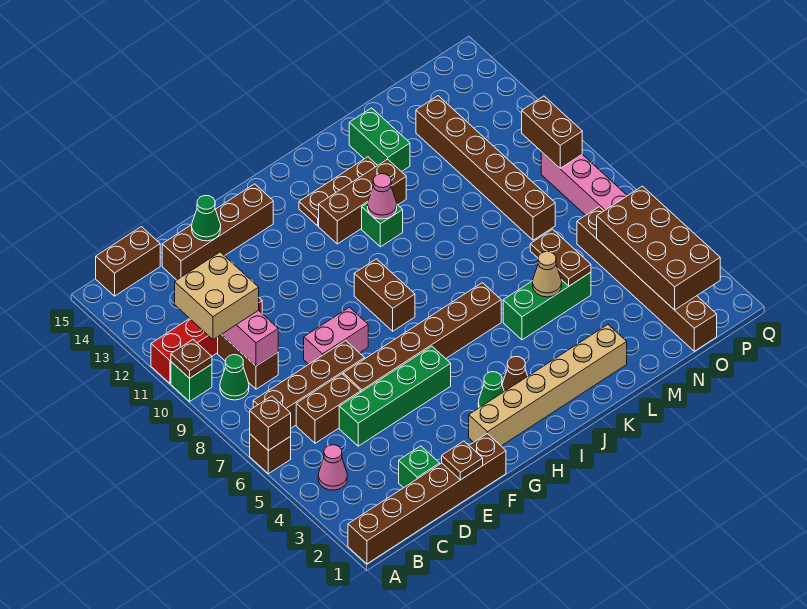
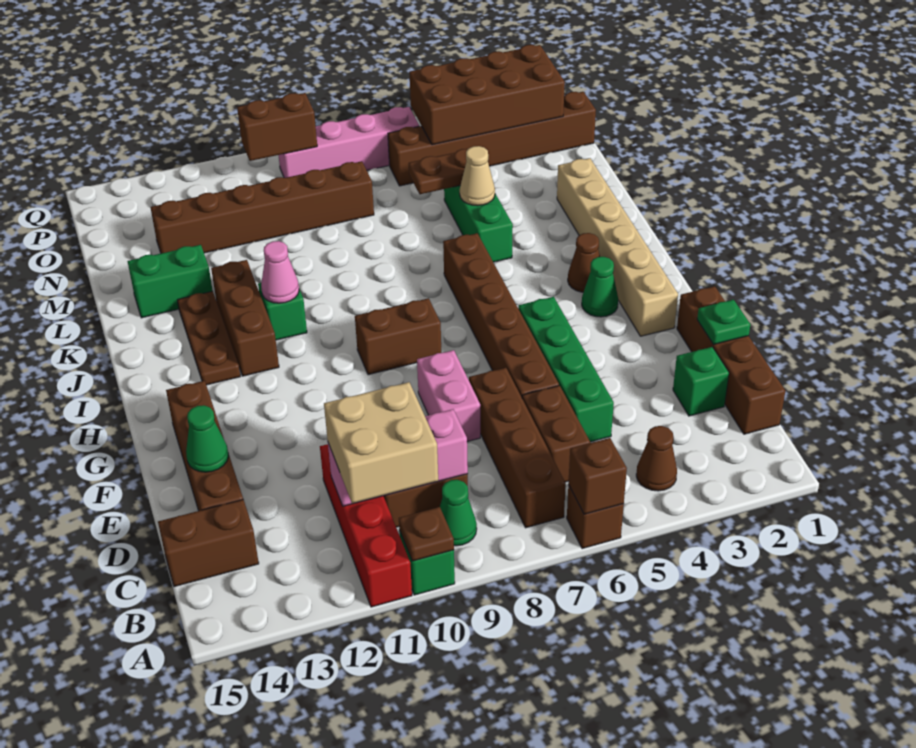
brown brick A1:F1 level 1 -> brown brick C1:F1 level 1
pink cone B4 level 1 -> brown cone B4 level 1
brown brick B15:C15 level 1 -> brown brick C14:C15 level 1
brown plate E1 level 2 -> green plate E1 level 2

